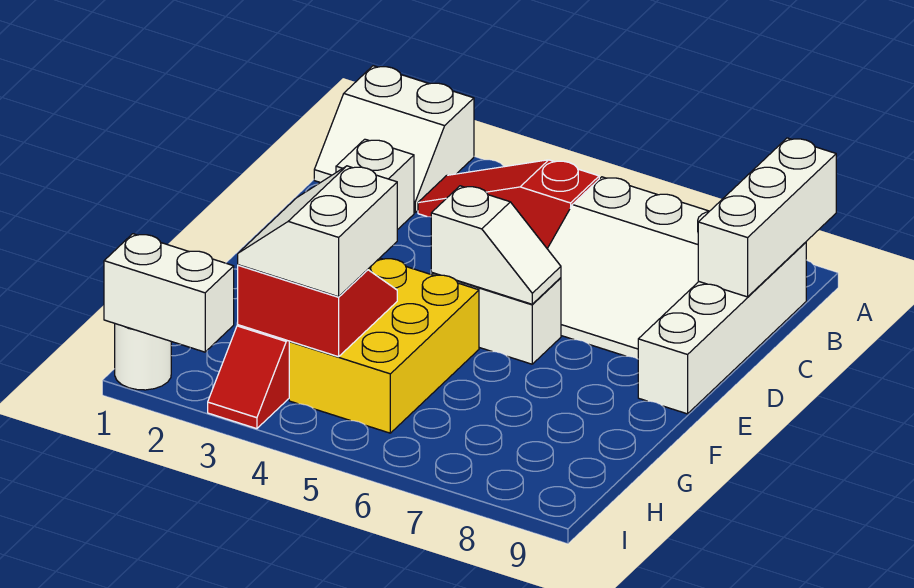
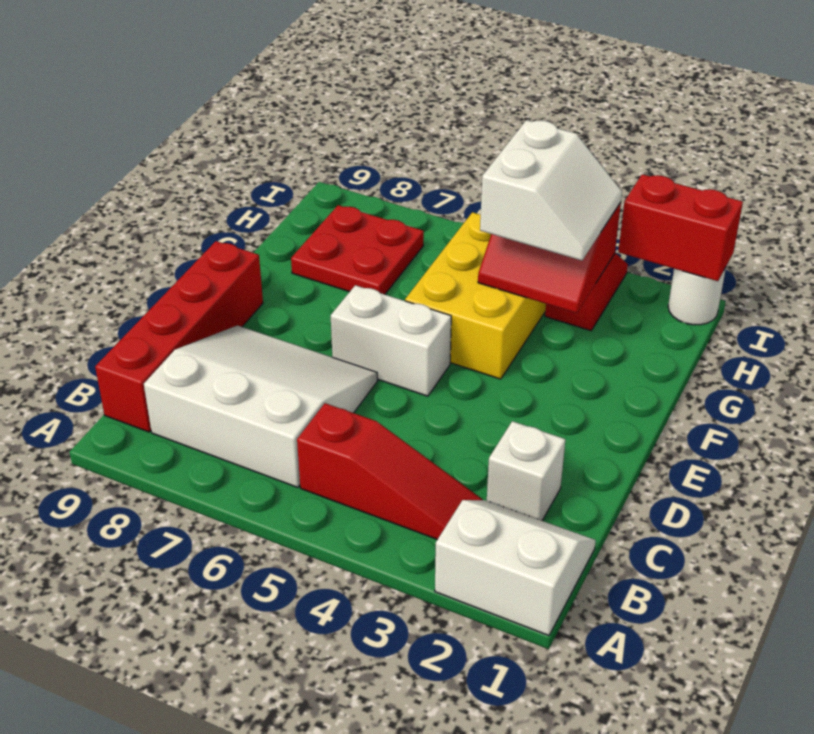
white brick A9:C9 level 2 -> none
white brick B9:E9 level 1 -> red brick B9:E9 level 1
white slope E5:E6 level 2 top 5 -> none
none -> red plate G7:H8 level 1
white brick I1:I2 level 2 -> red brick I1:I2 level 2

